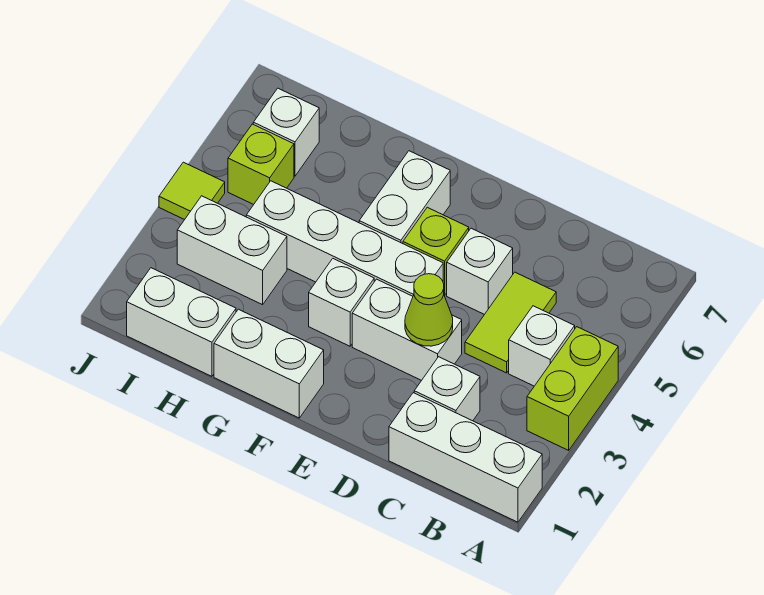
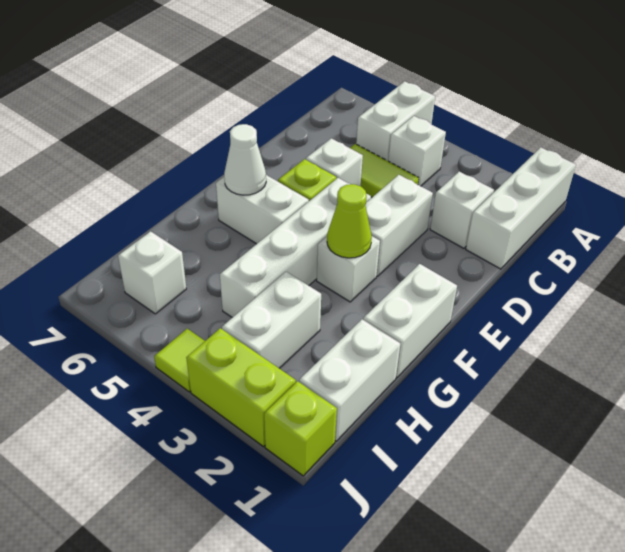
lime brick A3:A4 level 1 -> lime brick J2:J3 level 1
none -> white brick A5:B5 level 1
lime cone D3 level 2 -> lime cone F3 level 2
none -> white cone F6 level 2
lime brick I5 level 1 -> lime brick J1 level 1

